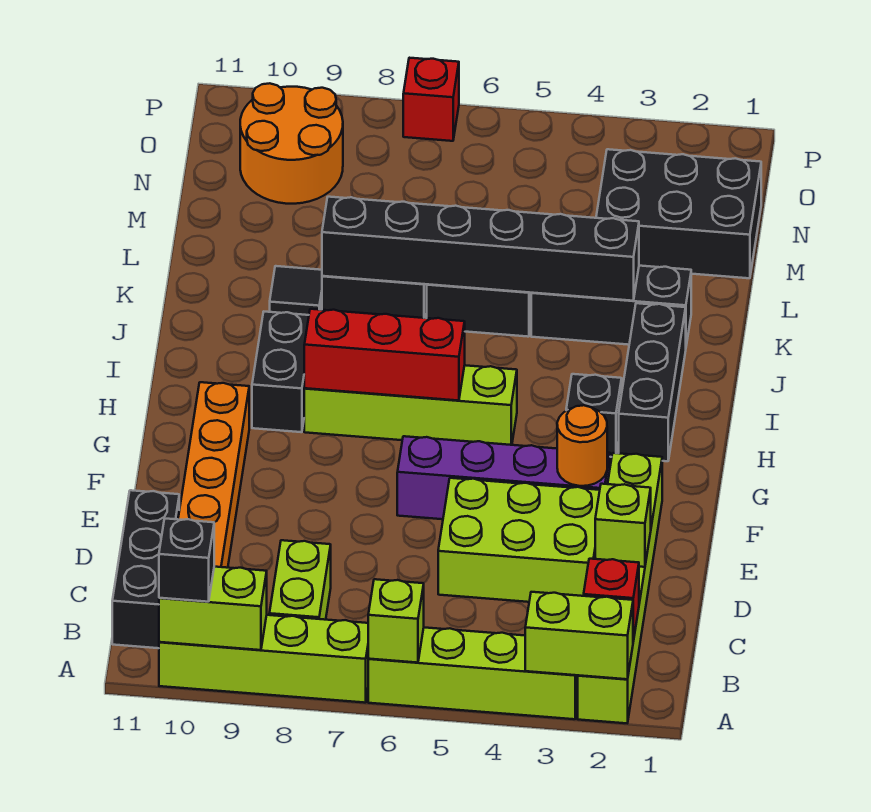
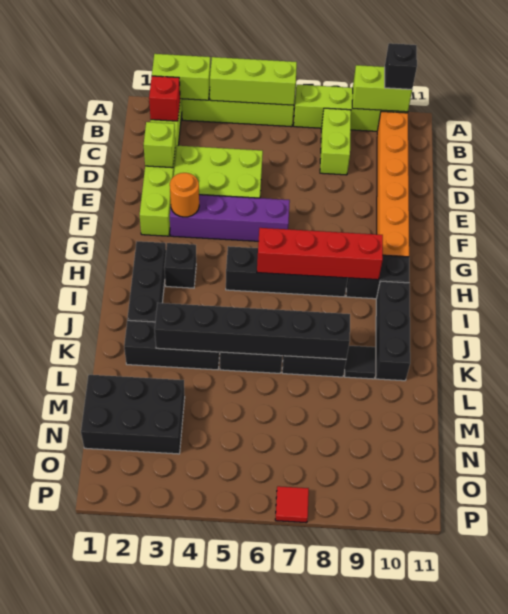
lime brick A6 level 2 -> lime brick A4:A6 level 2
black brick B11:D11 level 1 -> black brick I10:K10 level 1
lime brick H5:H8 level 1 -> black brick H5:H8 level 1
red brick H6:H8 level 2 -> red brick H6:H9 level 2
black brick H9:I9 level 1 -> black brick H9:H10 level 1
orange round brick N9:O10 level 1 -> none
red brick P7 level 1 -> red tile P7 level 1

